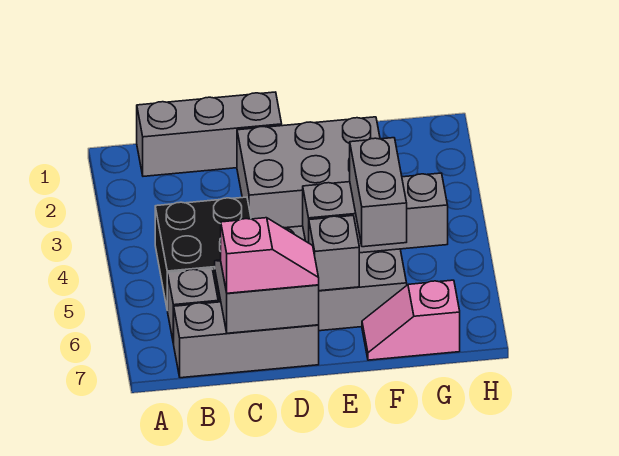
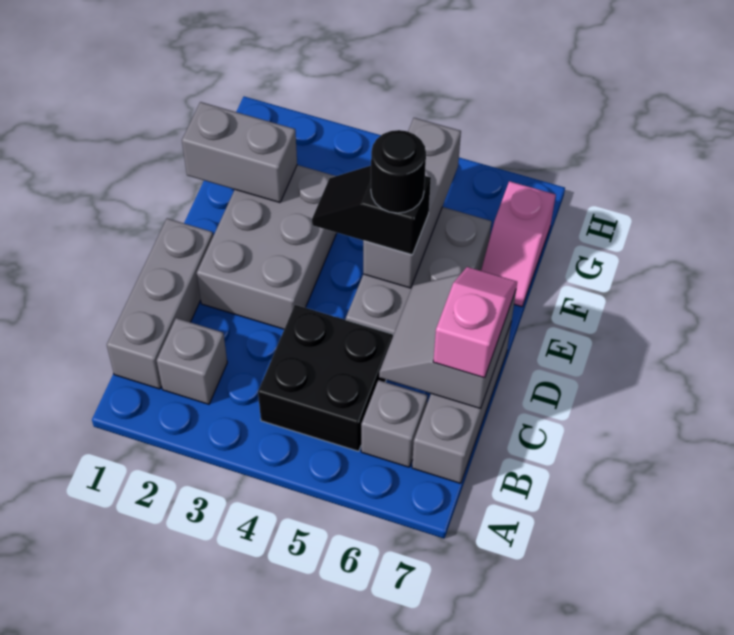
none -> black slope E4:E5 level 3 top 5
none -> black round brick E5 level 4
grey brick E6 level 2 -> grey brick B2 level 1
grey brick F5:F6 level 3 -> grey brick F1:F2 level 2

